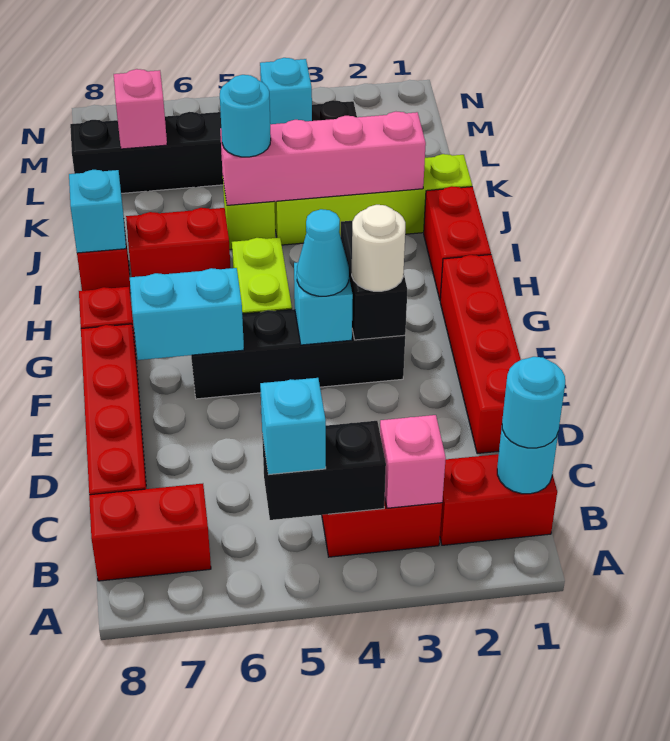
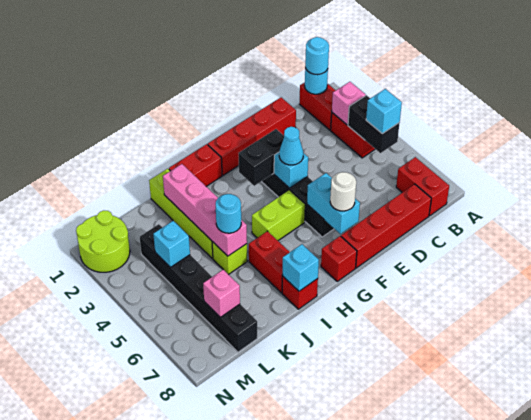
white round brick F3 level 3 -> white round brick F7 level 3
none -> lime round brick M1:N2 level 1

